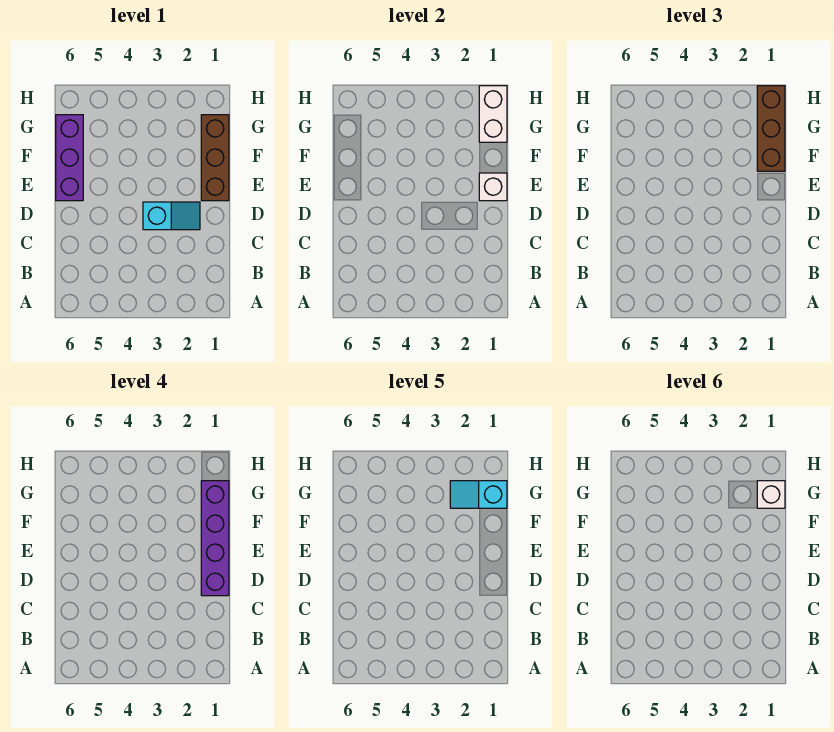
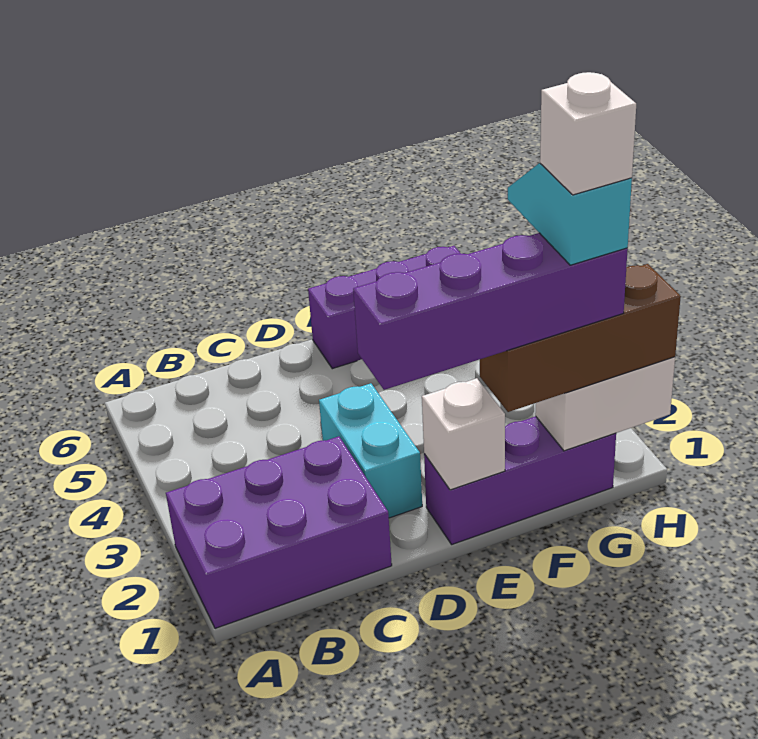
none -> purple brick A1:C2 level 1
cyan slope D2:D3 level 1 top 3 -> cyan brick D2:D3 level 1
brown brick E1:G1 level 1 -> purple brick E1:G1 level 1

